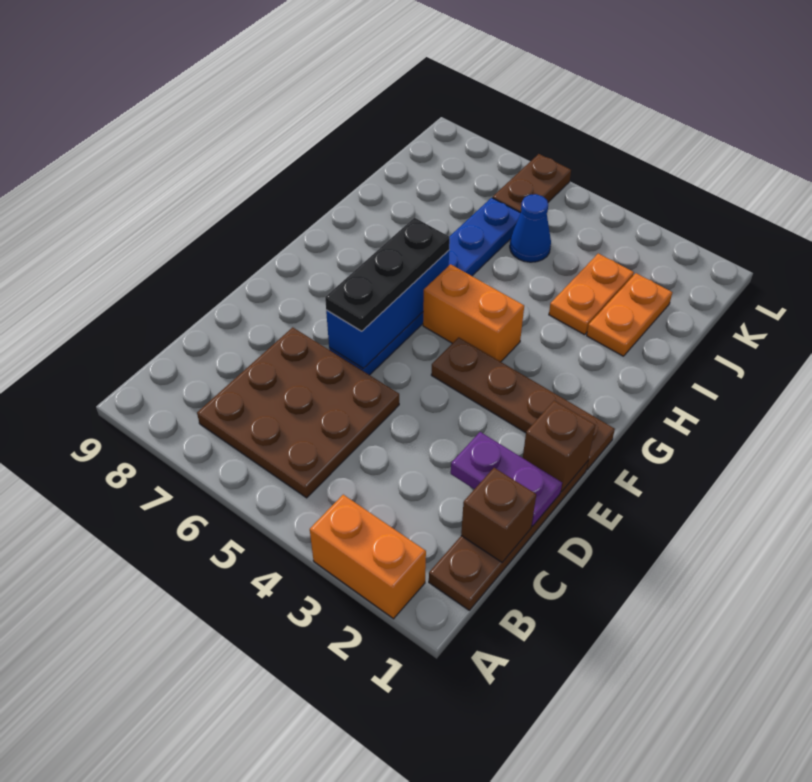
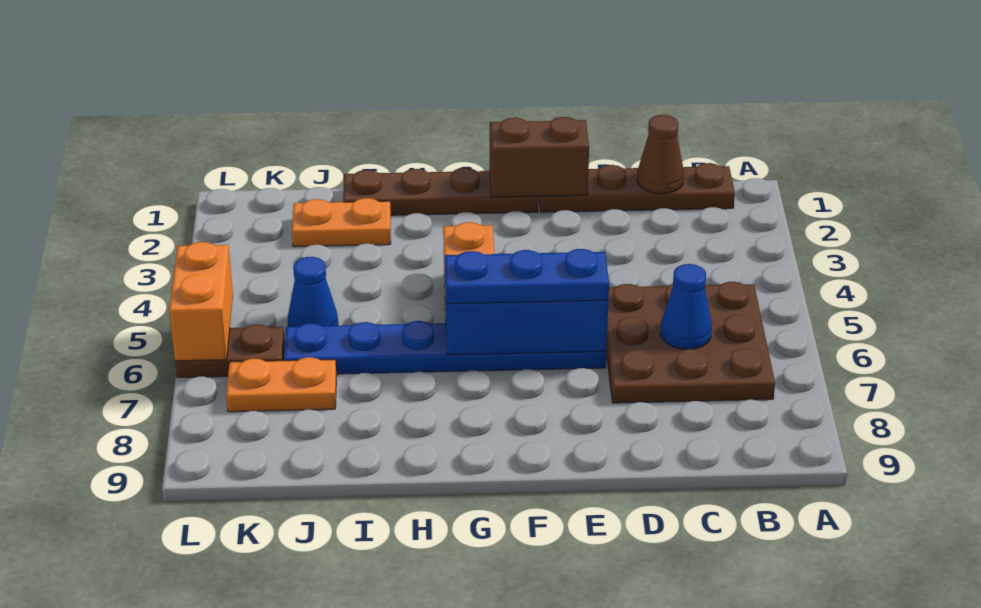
orange brick A2:A3 level 1 -> orange brick L5:L6 level 2
brown brick C1 level 2 -> brown cone C1 level 2
none -> blue cone C6 level 2
purple plate D1:D2 level 2 -> none
brown brick E1 level 2 -> brown brick E1:F1 level 2
black plate E6:G6 level 3 -> blue plate E6:G6 level 3
brown plate F1:F4 level 1 -> brown plate F1:I1 level 1
orange plate I3:J3 level 1 -> orange plate J7:K7 level 1

